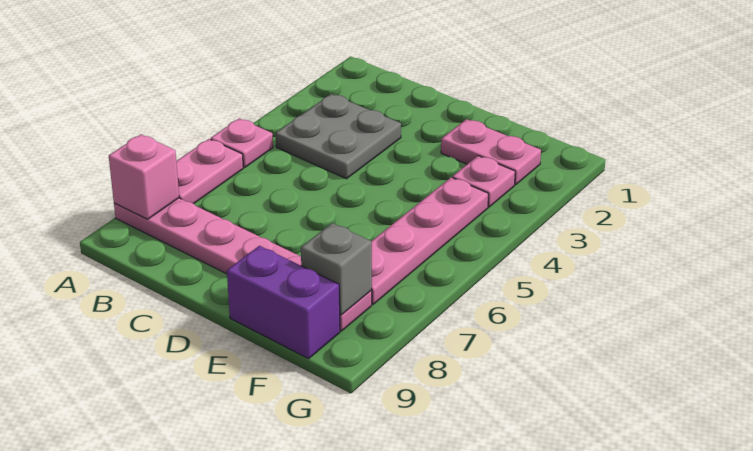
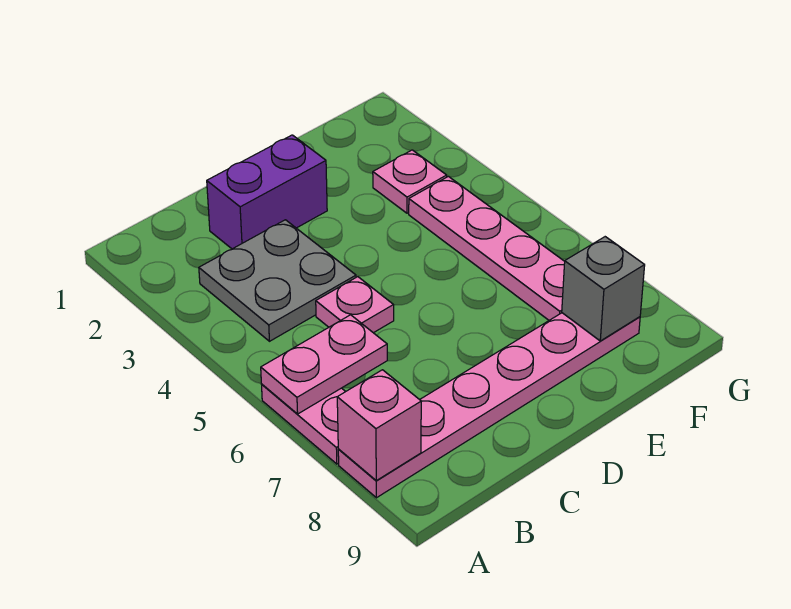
pink plate A5 level 1 -> pink plate C5 level 1
pink plate E2:F2 level 1 -> pink plate A6:B6 level 2
purple brick E9:F9 level 1 -> purple brick C2:D2 level 1

